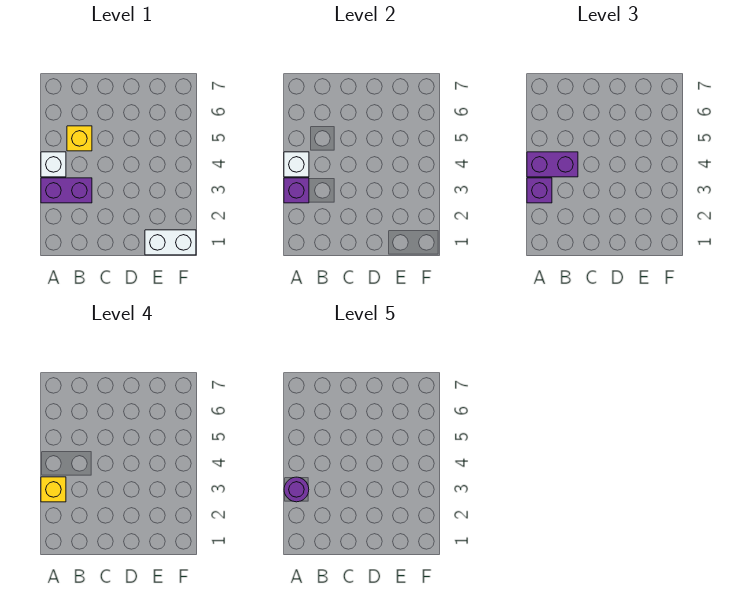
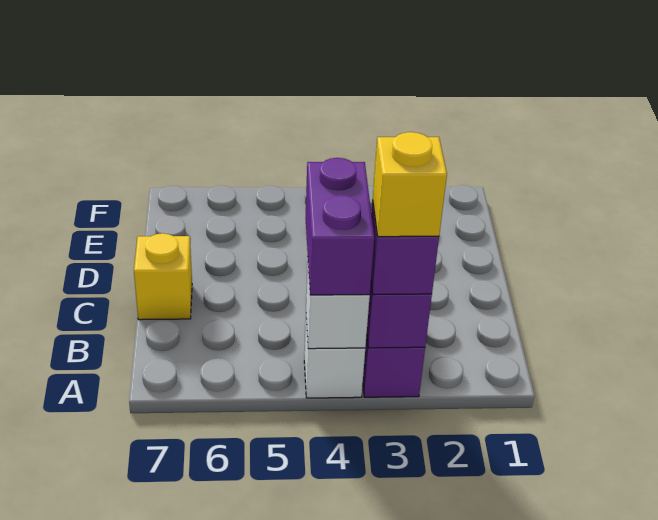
purple round brick A3 level 5 -> none
yellow brick B5 level 1 -> yellow brick C7 level 1
white brick E1:F1 level 1 -> none

